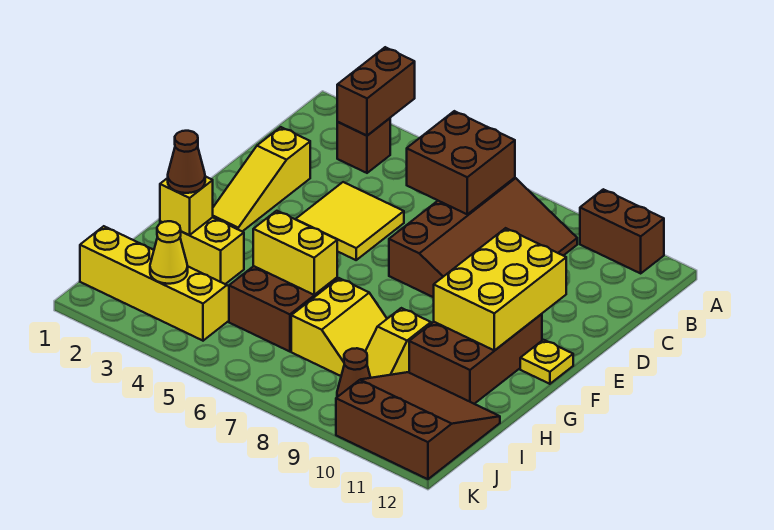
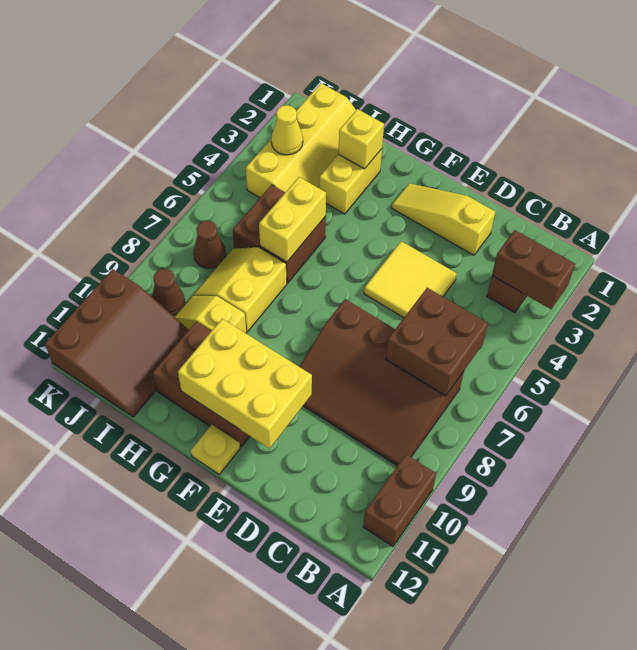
brown cone H2 level 3 -> brown cone J7 level 1
yellow slope H7:I8 level 1 top 7 -> yellow slope H7:I8 level 1 top H

